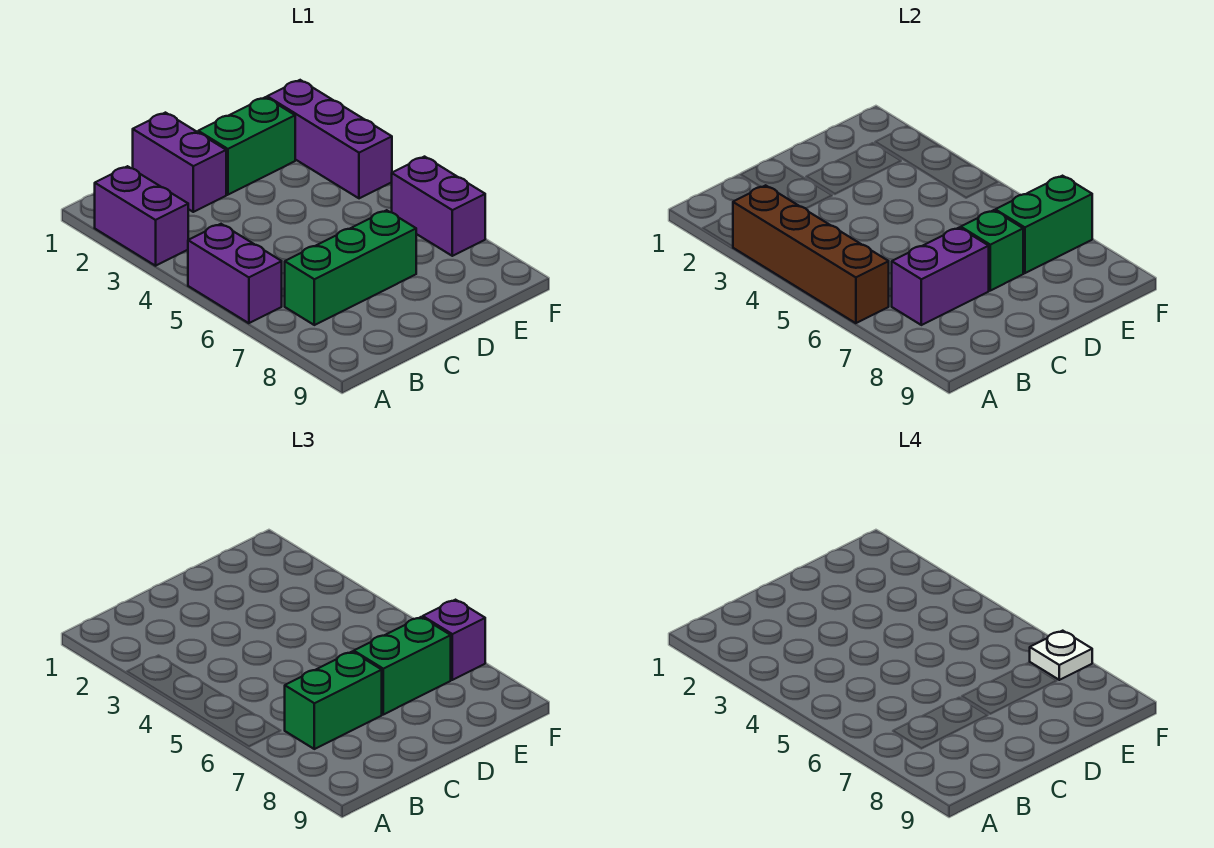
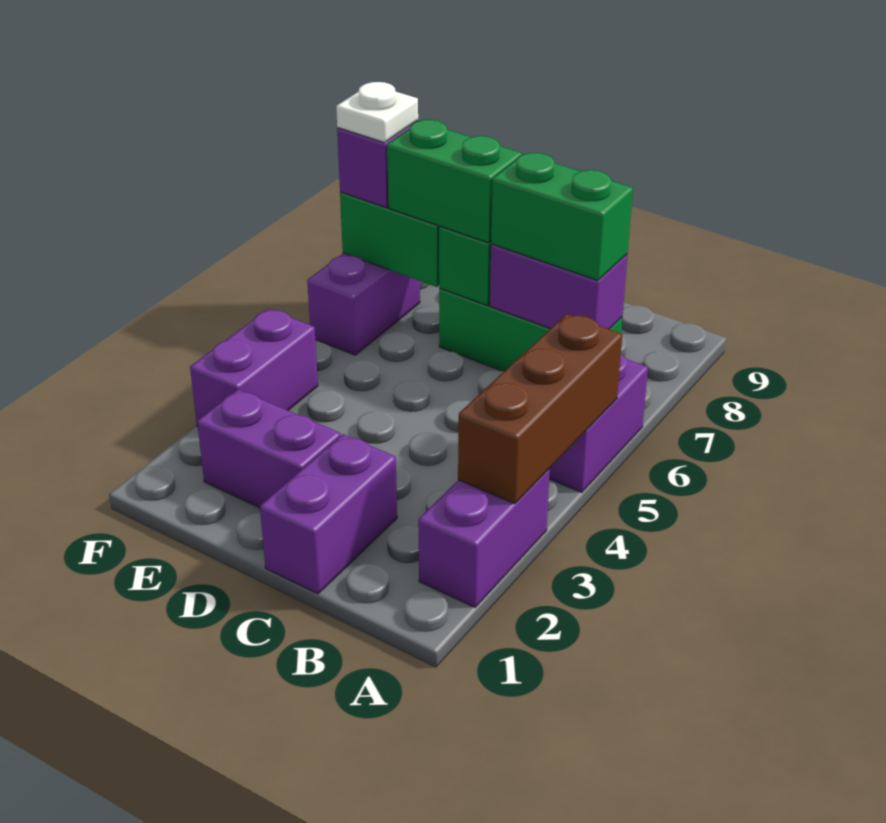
brown brick A3:A6 level 2 -> brown brick A3:A5 level 2
green brick D2:E2 level 1 -> purple brick D2:E2 level 1
purple brick F2:F4 level 1 -> purple brick F3:F4 level 1

